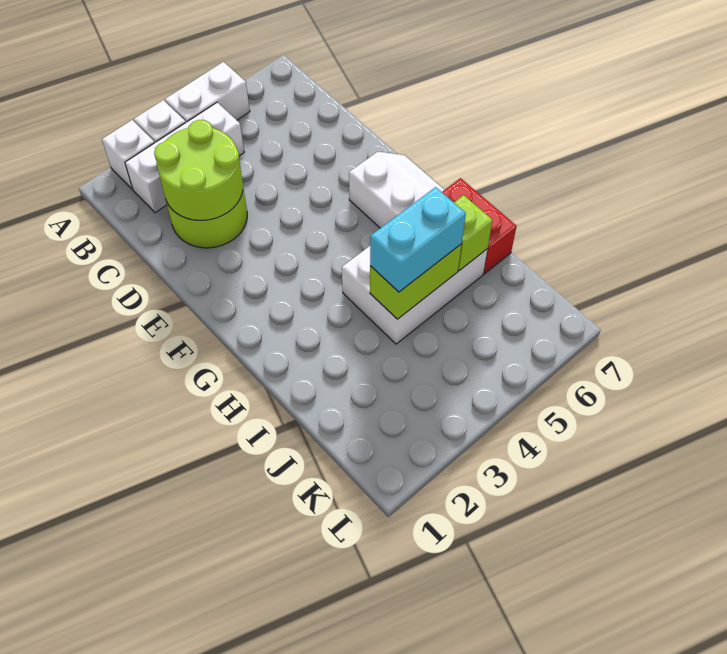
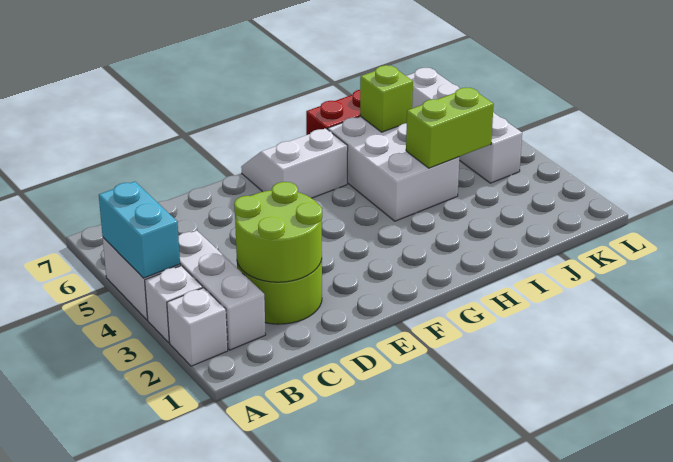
lime brick I4:I5 level 2 -> lime brick I4:J4 level 2
cyan brick I4:I5 level 3 -> cyan brick A4:A5 level 2
none -> white brick K4:K7 level 1

